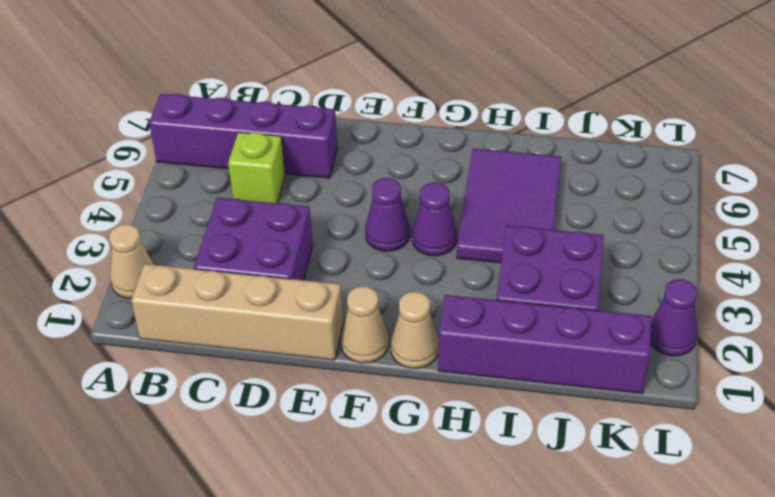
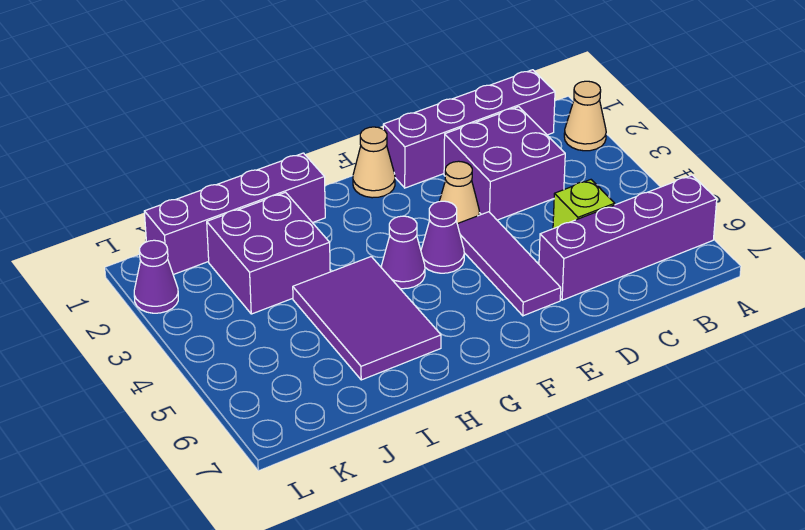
tan brick B1:E1 level 1 -> purple brick B1:E1 level 1
none -> purple tile E4:E6 level 1
tan cone G1 level 1 -> tan cone E3 level 1

